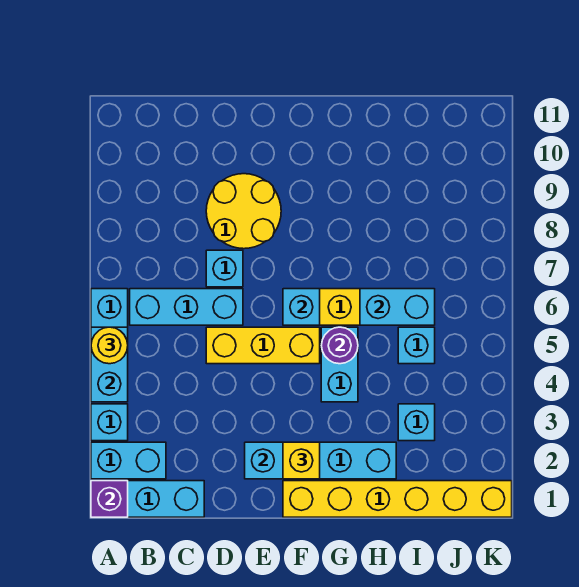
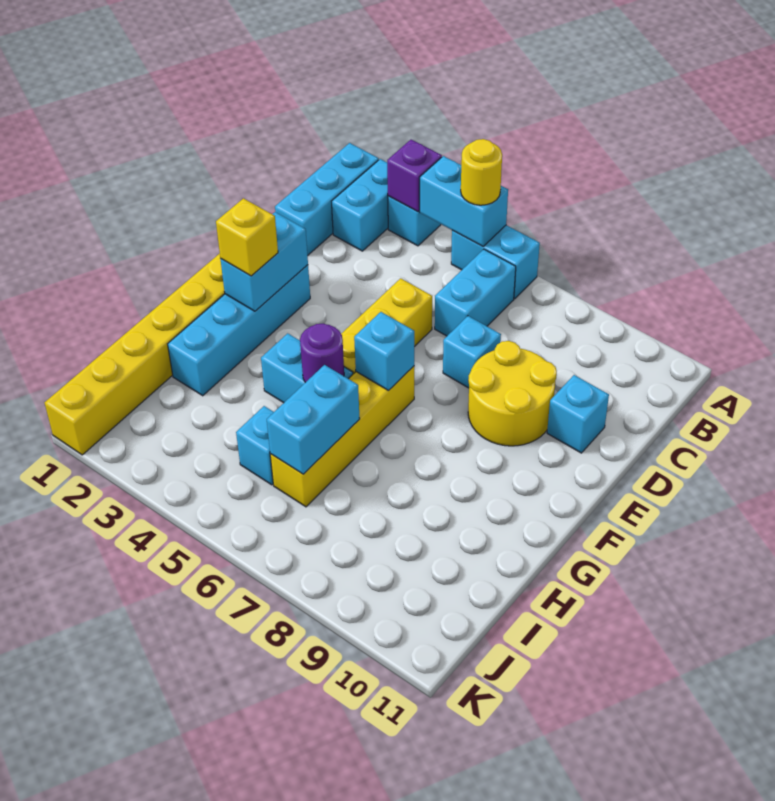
purple brick A1 level 2 -> purple brick A3 level 2
cyan brick B6:D6 level 1 -> cyan brick B6:C6 level 1
cyan brick I3 level 1 -> cyan brick D10 level 1

